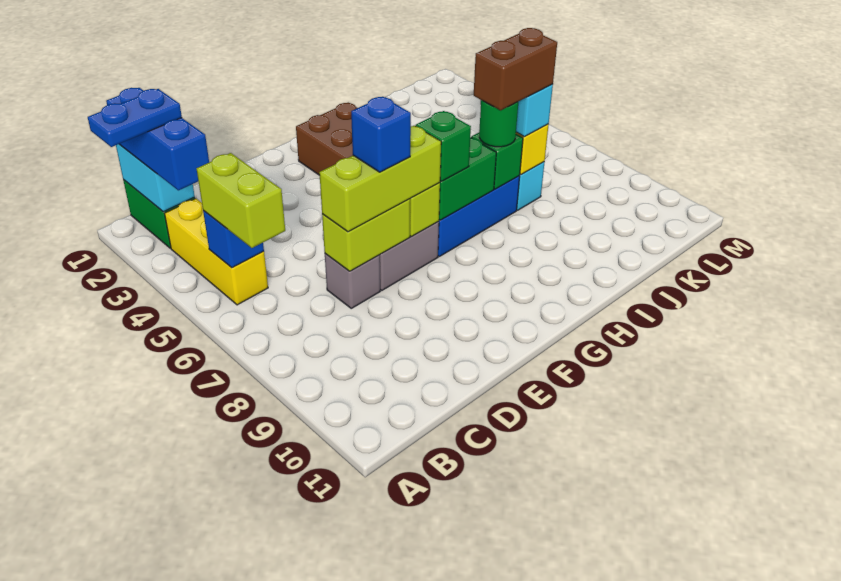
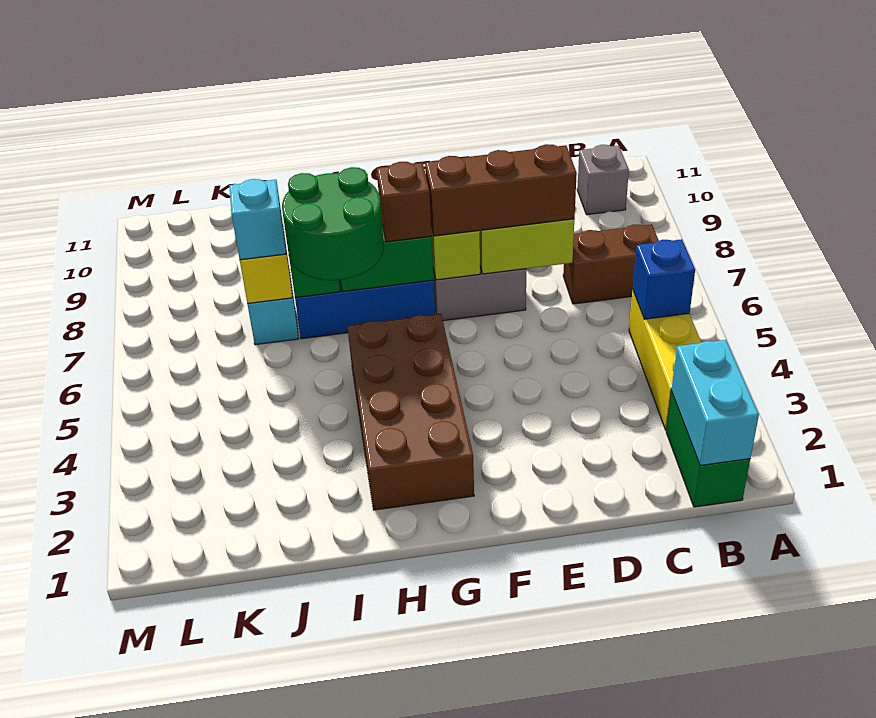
blue plate A2:B2 level 4 -> none
blue brick B1:B3 level 3 -> none
lime brick B5:B6 level 3 -> none
grey brick D7 level 1 -> grey brick B10 level 1
lime brick D7:F7 level 3 -> brown brick D7:F7 level 3
blue brick E7 level 4 -> none
green brick G7 level 3 -> brown brick G7 level 3
green round brick I7 level 3 -> green round brick H6:I7 level 3
brown brick I7:J7 level 4 -> brown brick B7:C7 level 1

